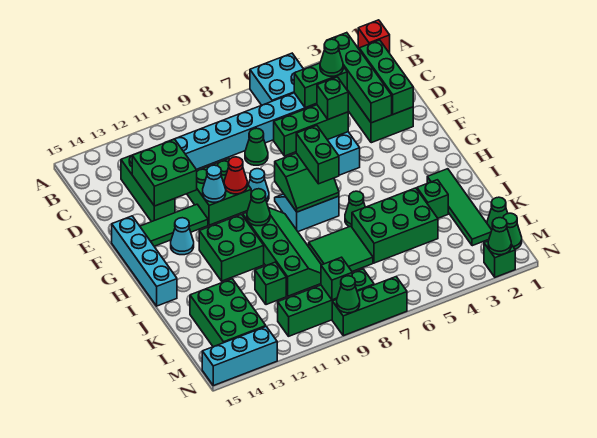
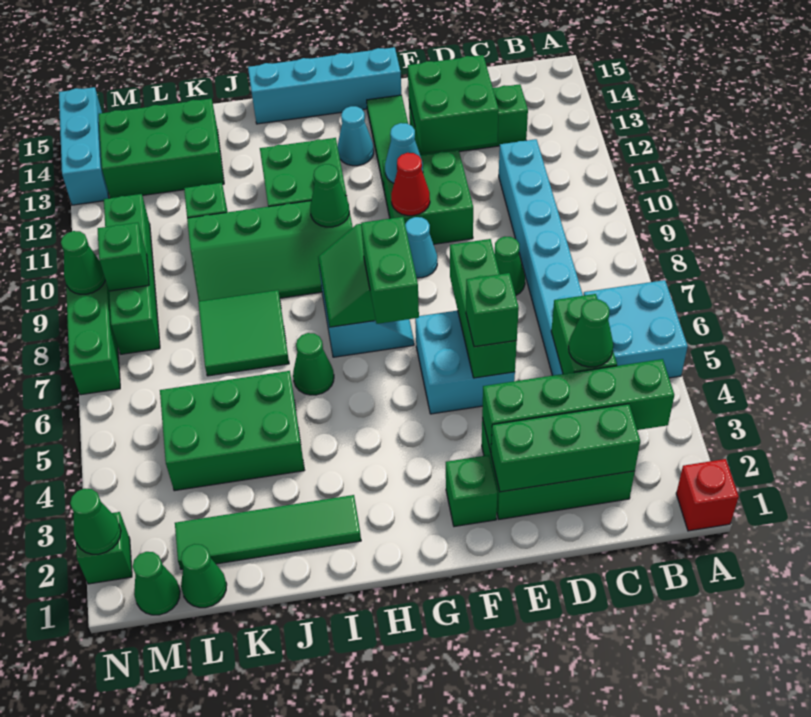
green brick G7:H7 level 3 -> green brick G6:G7 level 3
green brick J3 level 1 -> green brick F2 level 1
green brick J4:K6 level 1 -> green brick J4:L5 level 1

